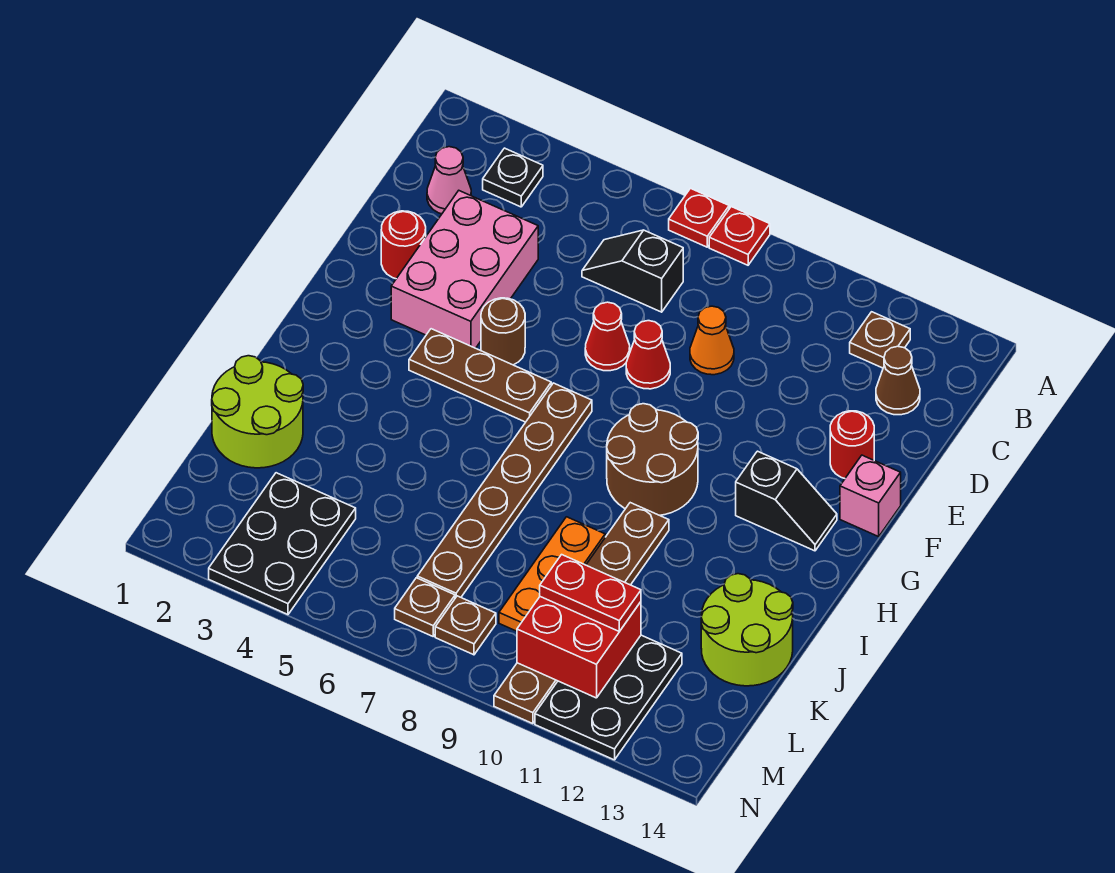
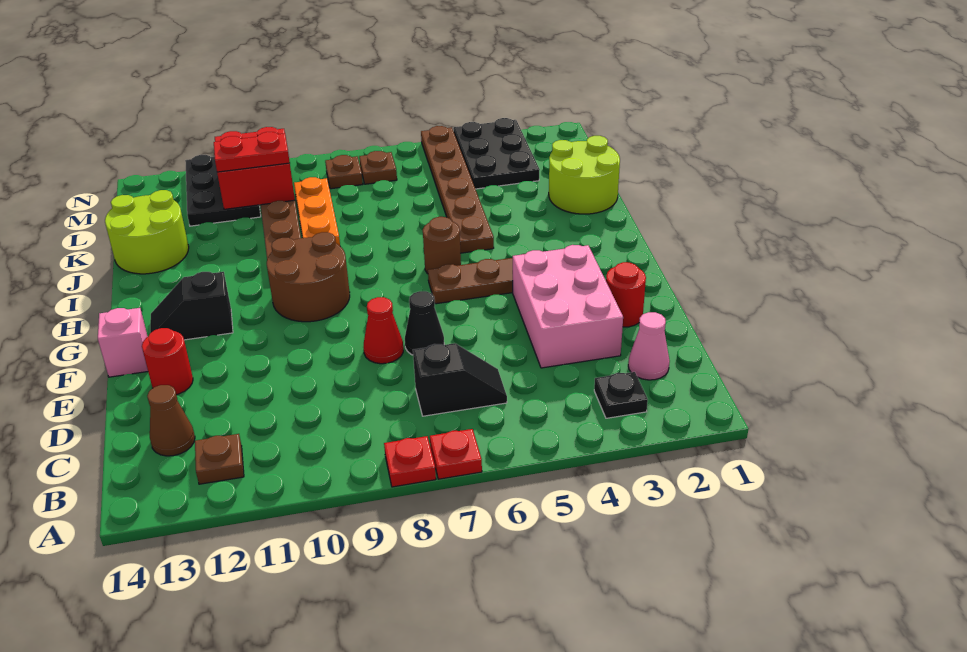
orange cone D9 level 1 -> none
red cone E7 level 1 -> black cone E7 level 1
brown round brick F5 level 1 -> brown round brick H6 level 1
brown plate G7:L7 level 1 -> brown plate I5:N5 level 1

